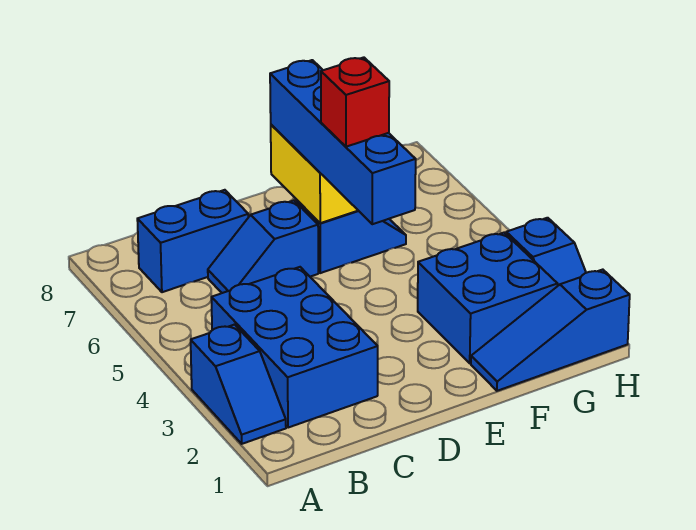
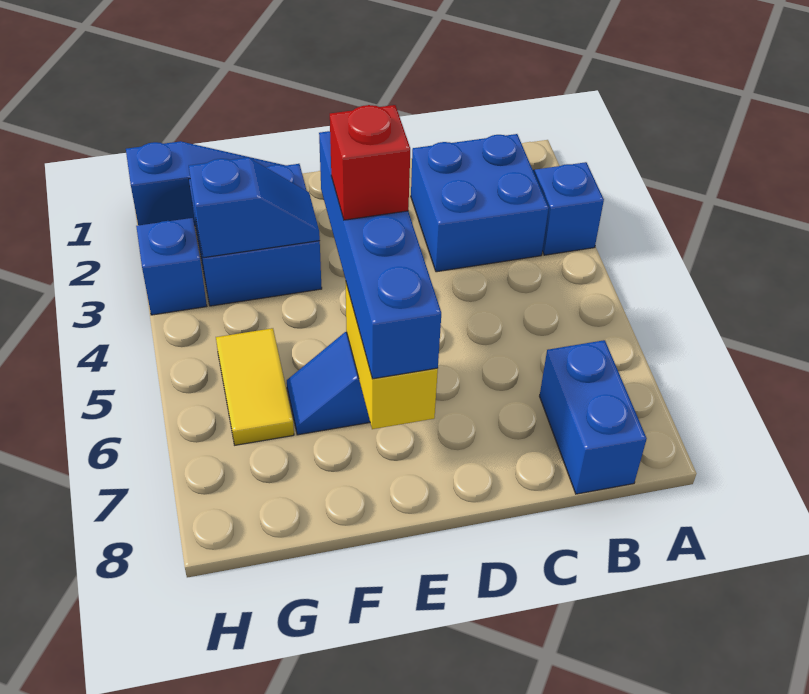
blue brick B2:C4 level 1 -> blue brick B2:C3 level 1
blue brick B7:C7 level 1 -> blue brick B7:B8 level 1
blue slope C6:D6 level 1 top D -> blue slope F3:G3 level 2 top G
none -> yellow tile G5:G6 level 1

